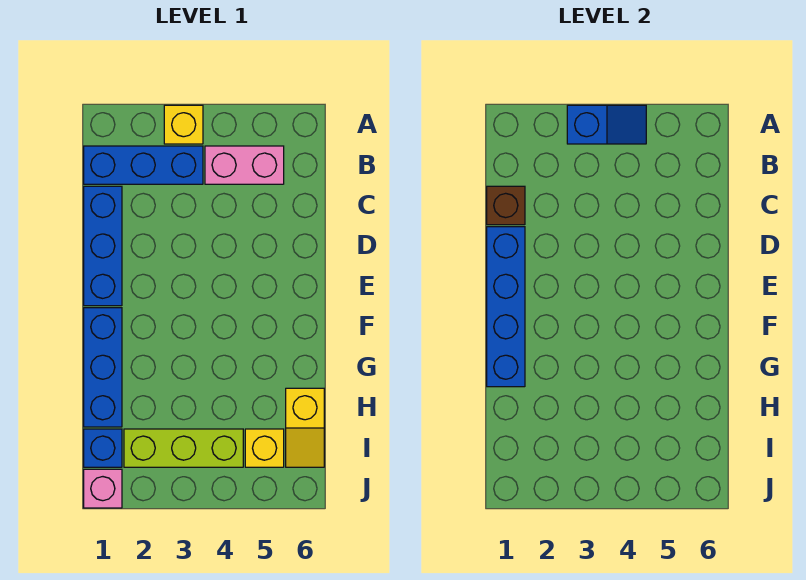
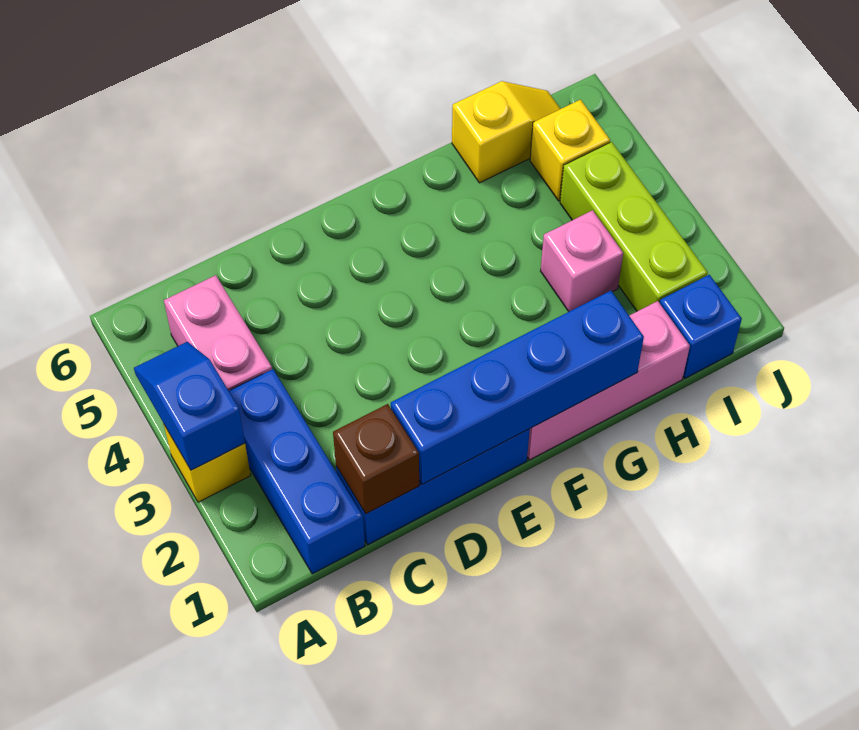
blue brick F1:H1 level 1 -> pink brick F1:H1 level 1
pink brick J1 level 1 -> pink brick H3 level 1

